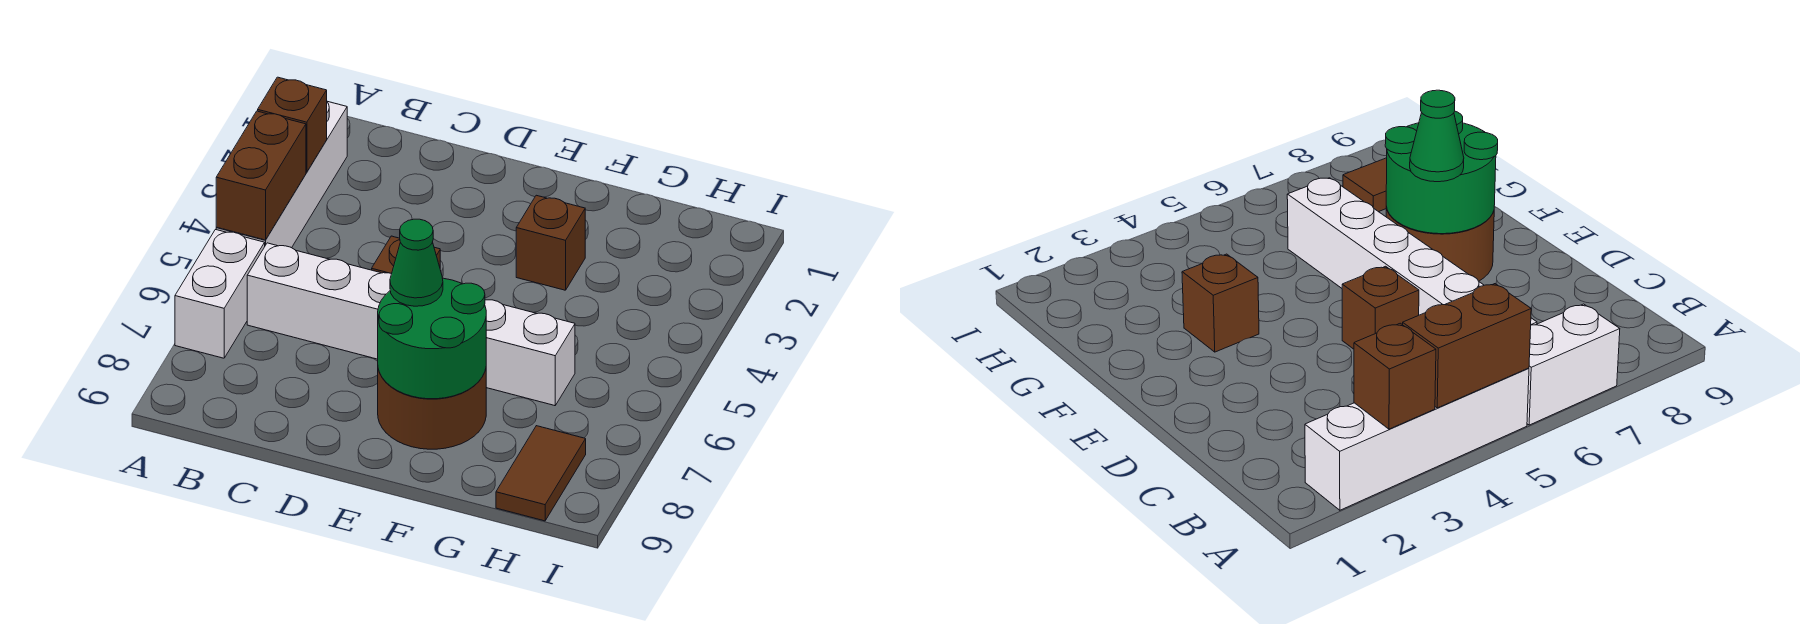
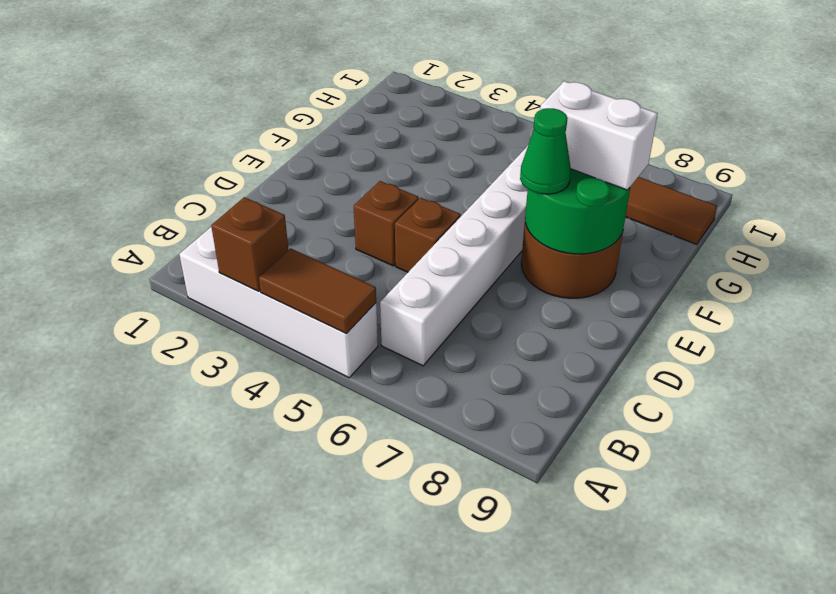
brown brick A4:A5 level 2 -> brown tile A4:A5 level 2
white brick A6:A7 level 1 -> white brick F7:F8 level 3
brown brick F3 level 1 -> brown brick D4 level 1

